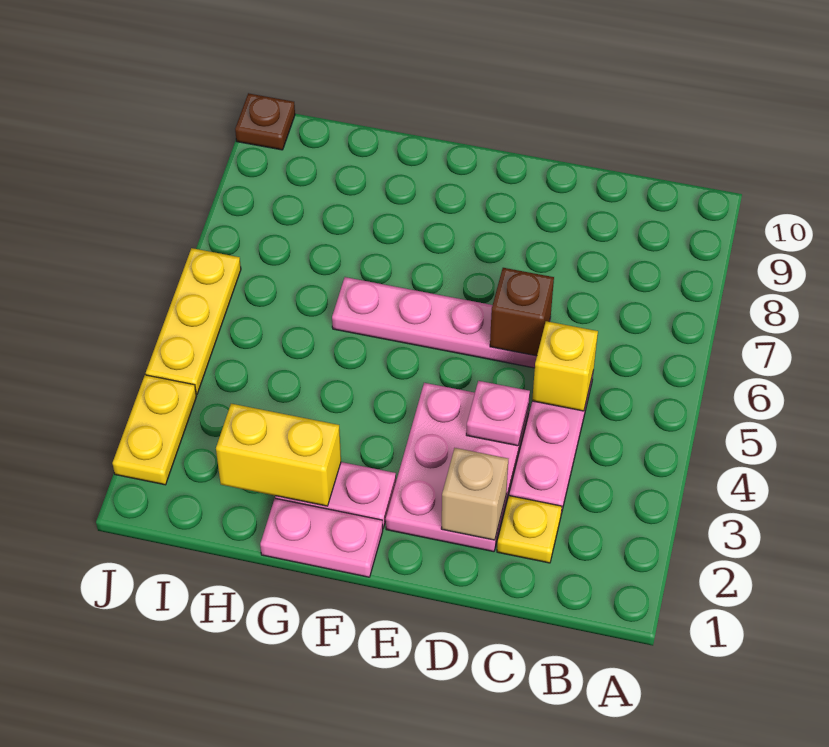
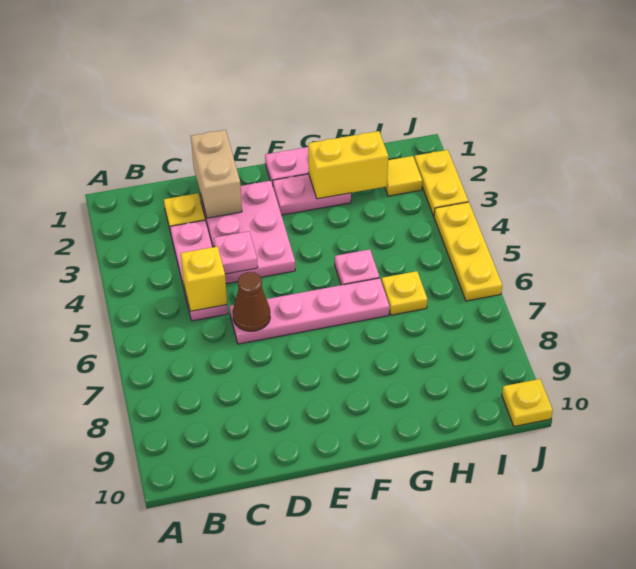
tan brick D2 level 2 -> tan brick D1:D2 level 2
brown brick D6 level 2 -> brown cone D6 level 2
none -> pink plate G5 level 1
none -> yellow plate H6 level 1
none -> yellow tile I2 level 1
brown plate J10 level 1 -> yellow plate J10 level 1

